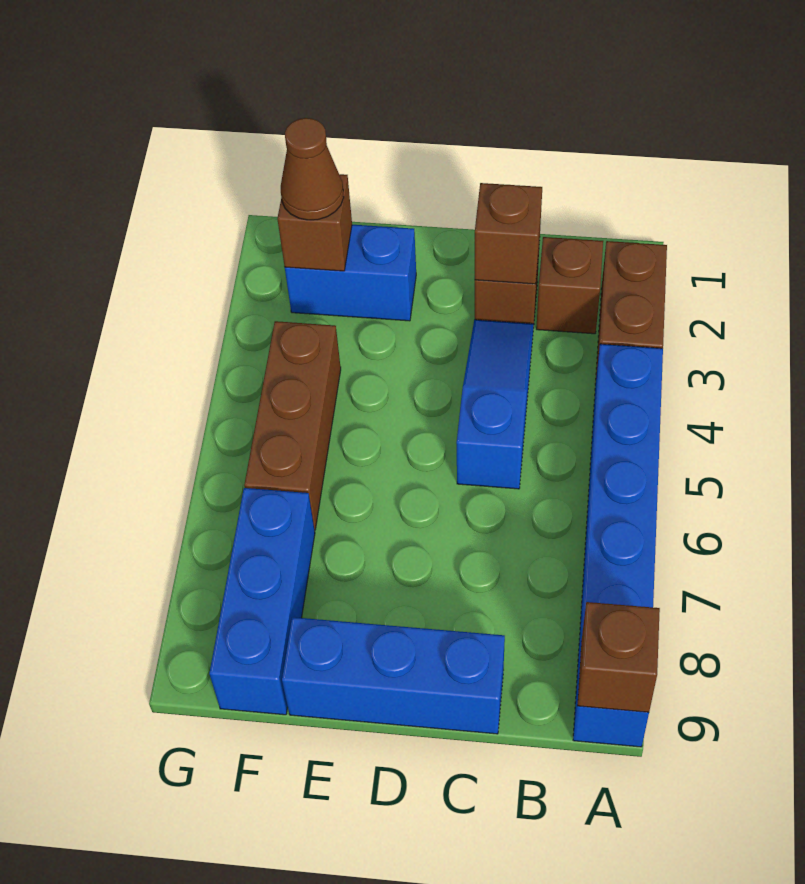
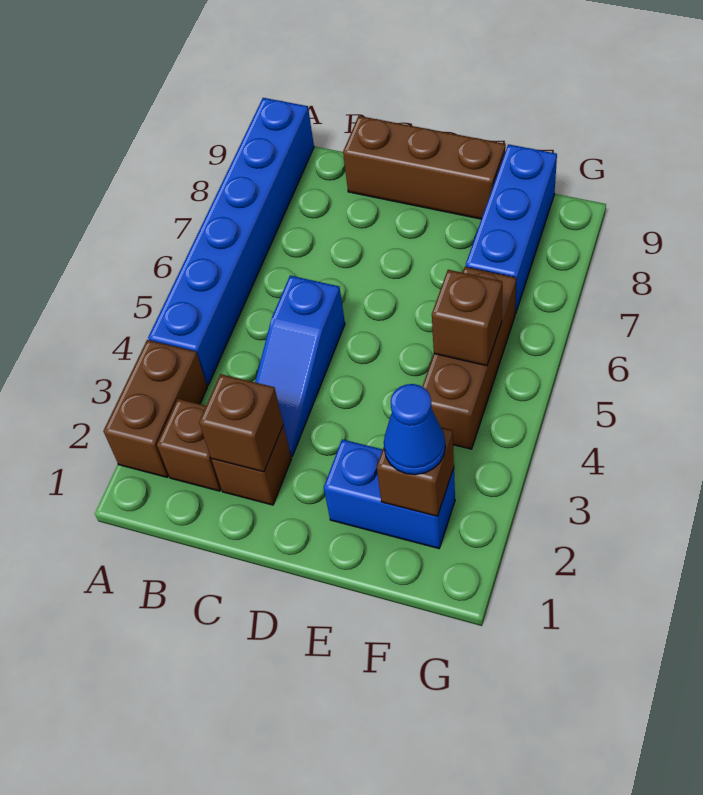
brown brick A9 level 2 -> brown brick F5 level 2
blue brick C9:E9 level 1 -> brown brick C9:E9 level 1
brown cone F2 level 3 -> blue cone F2 level 3

